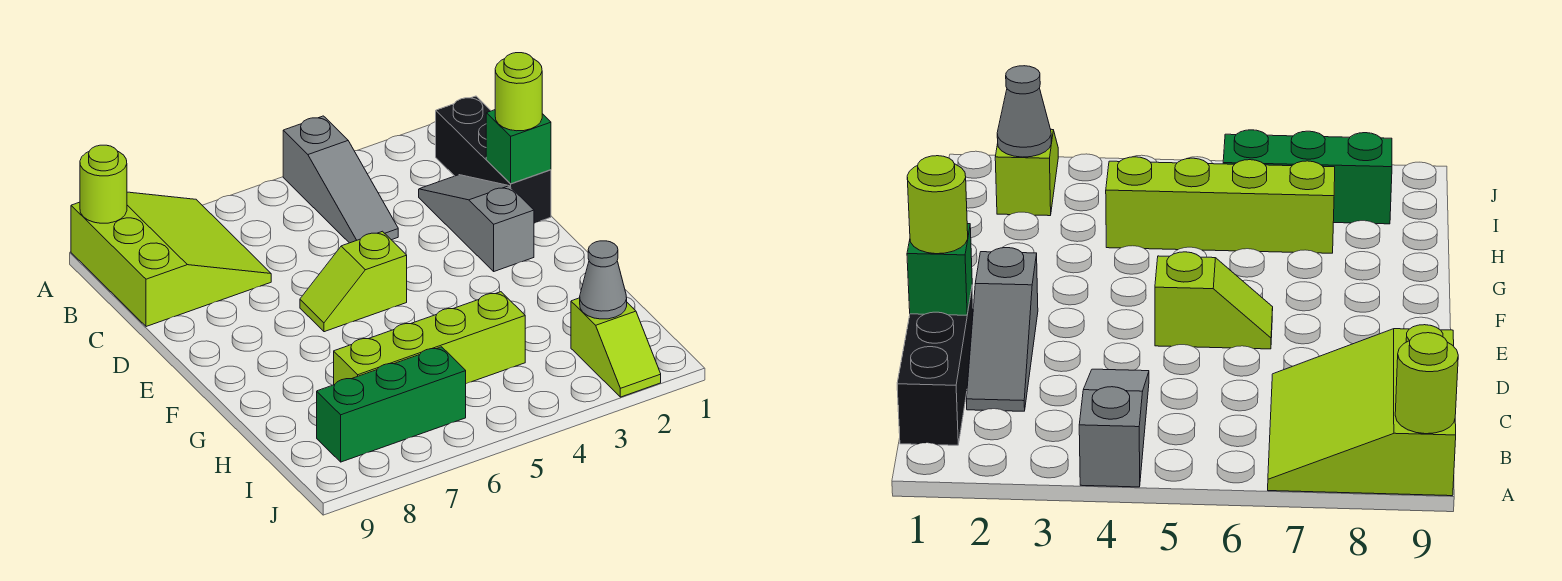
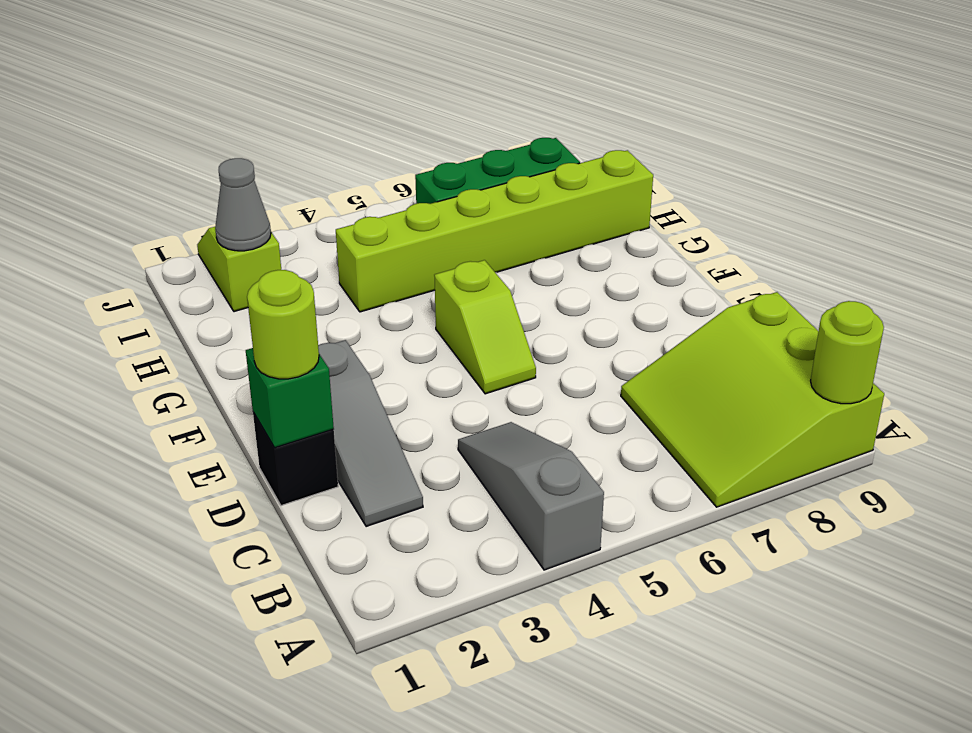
black brick B1:D1 level 1 -> black brick D1 level 1
lime slope E5:E6 level 1 top 5 -> lime slope E5:F5 level 1 top F
lime brick H4:H7 level 1 -> lime brick H4:H9 level 1

